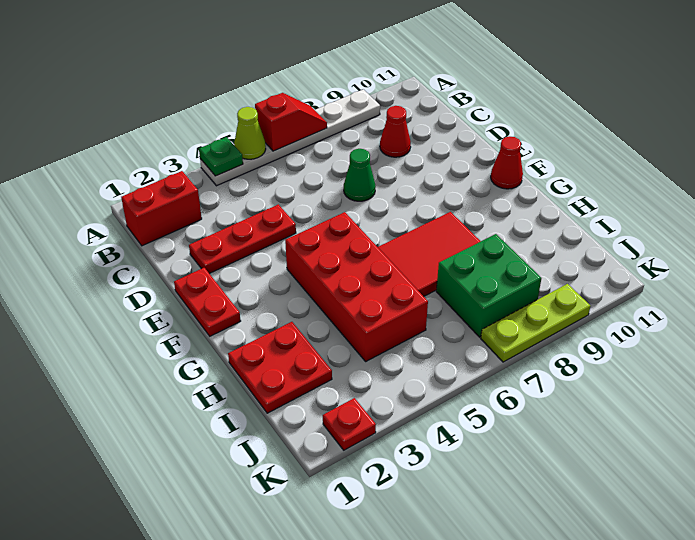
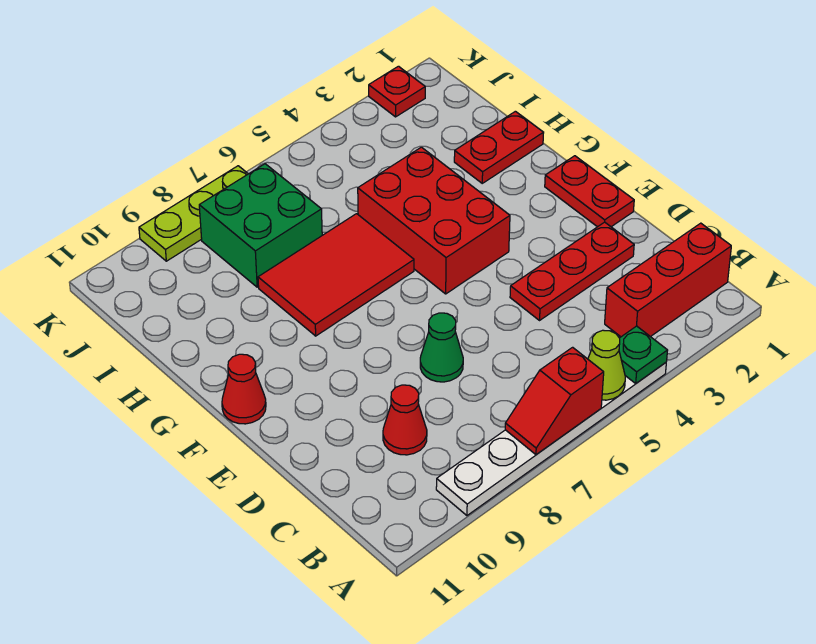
red brick B1:B2 level 1 -> red brick B1:B3 level 1
red brick F4:I5 level 1 -> red brick F4:H5 level 1
red plate H1:I2 level 1 -> red plate H1:H2 level 1

